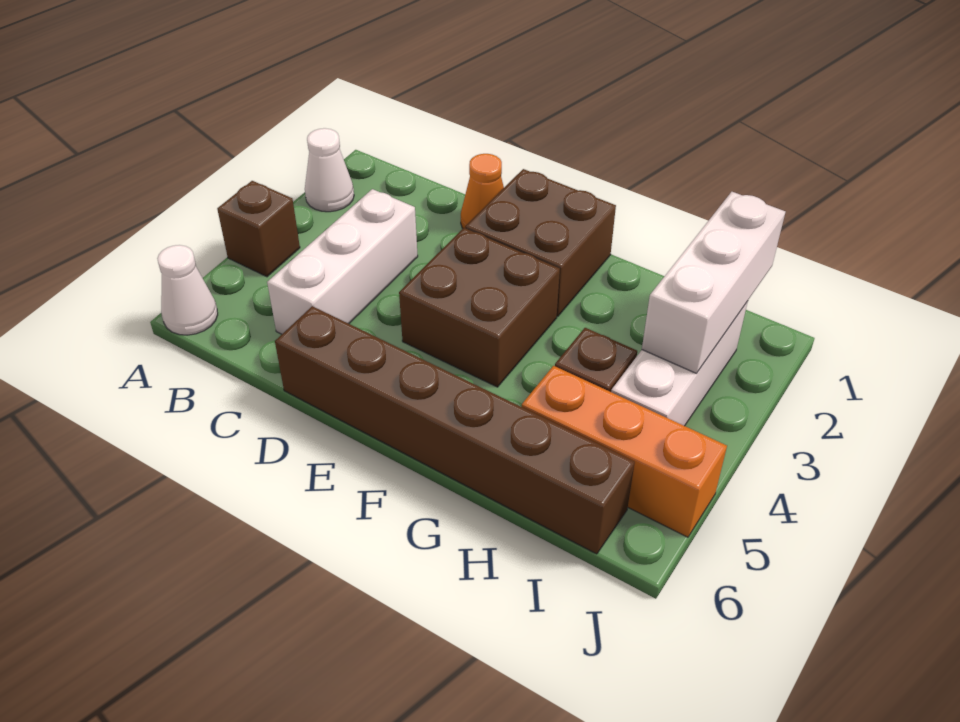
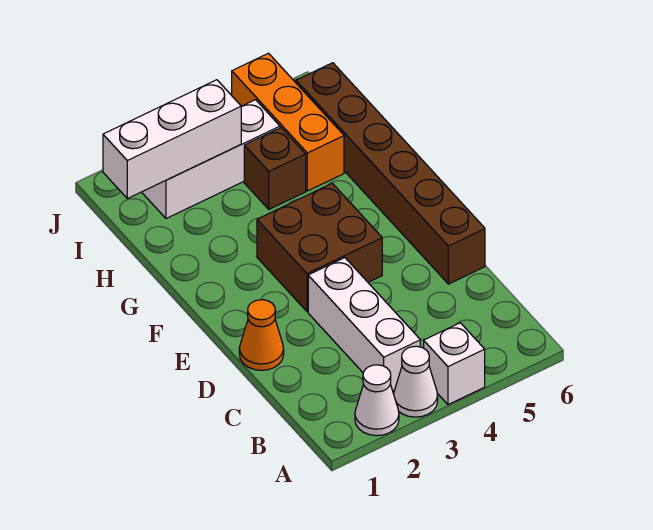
brown brick A4 level 1 -> white brick A4 level 1
white cone A6 level 1 -> white cone A3 level 1
white brick C3:C5 level 1 -> white brick B3:D3 level 1
brown brick E1:F2 level 1 -> none

